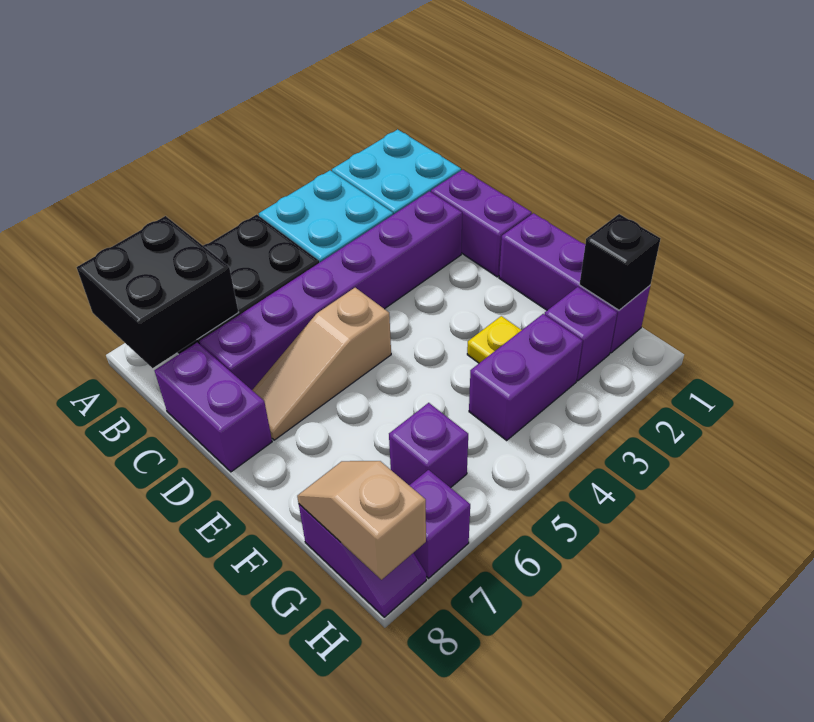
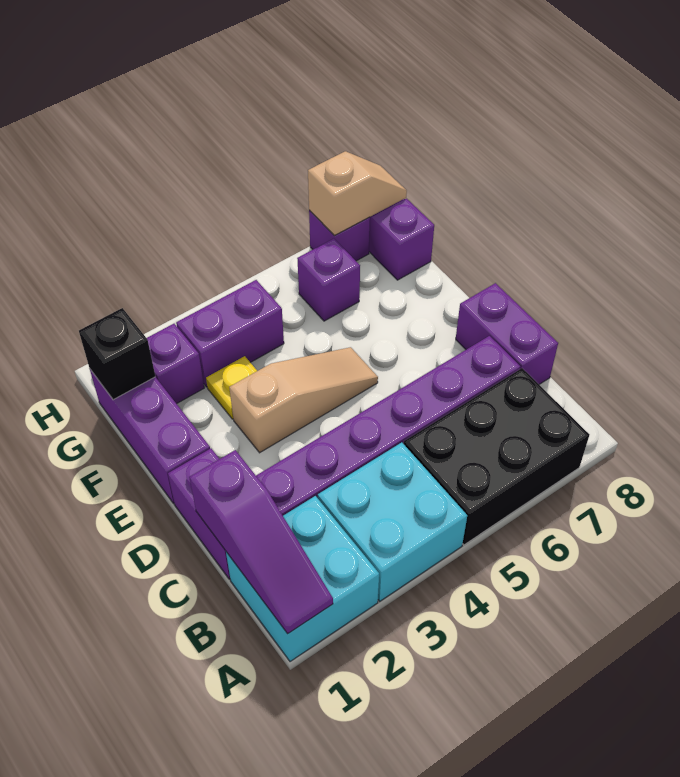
none -> purple slope A1:C1 level 2 top C
black brick A7:B8 level 2 -> none
tan slope D5:D7 level 1 top 5 -> tan slope E3:E5 level 1 top 3
tan slope G8:H8 level 2 top H -> tan slope H7:H8 level 2 top 7

